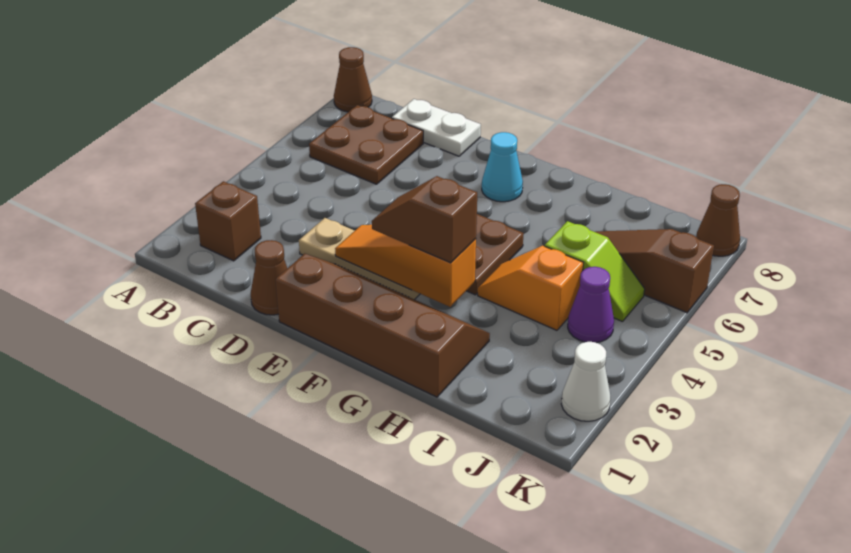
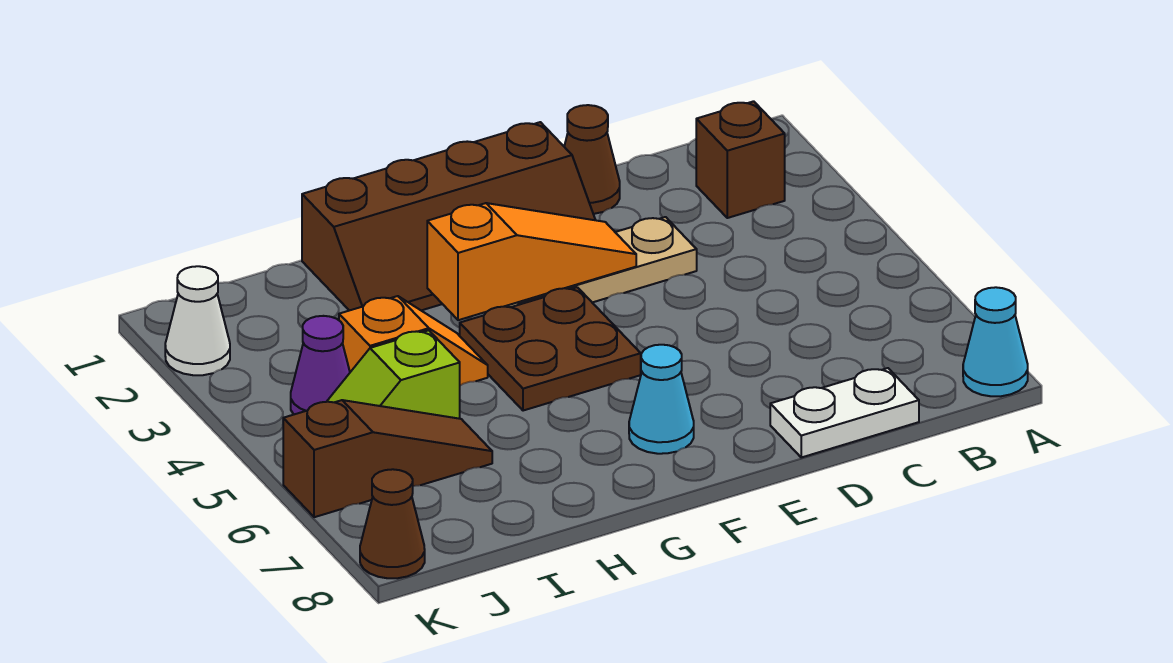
brown cone A8 level 1 -> cyan cone A8 level 1
brown plate B6:C7 level 1 -> none
brown slope F3:G3 level 3 top G -> none

